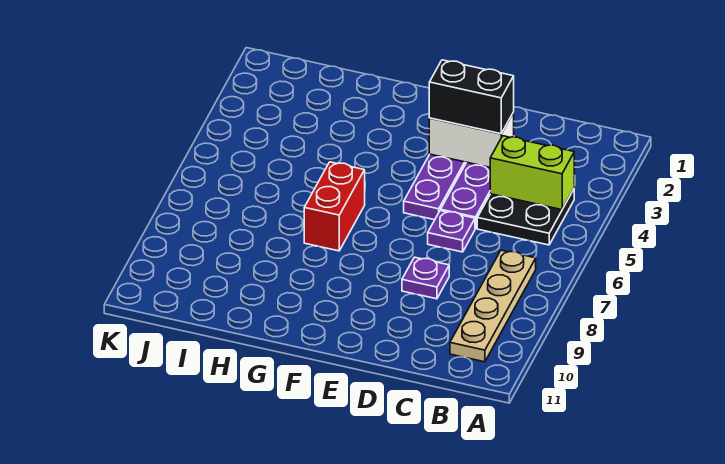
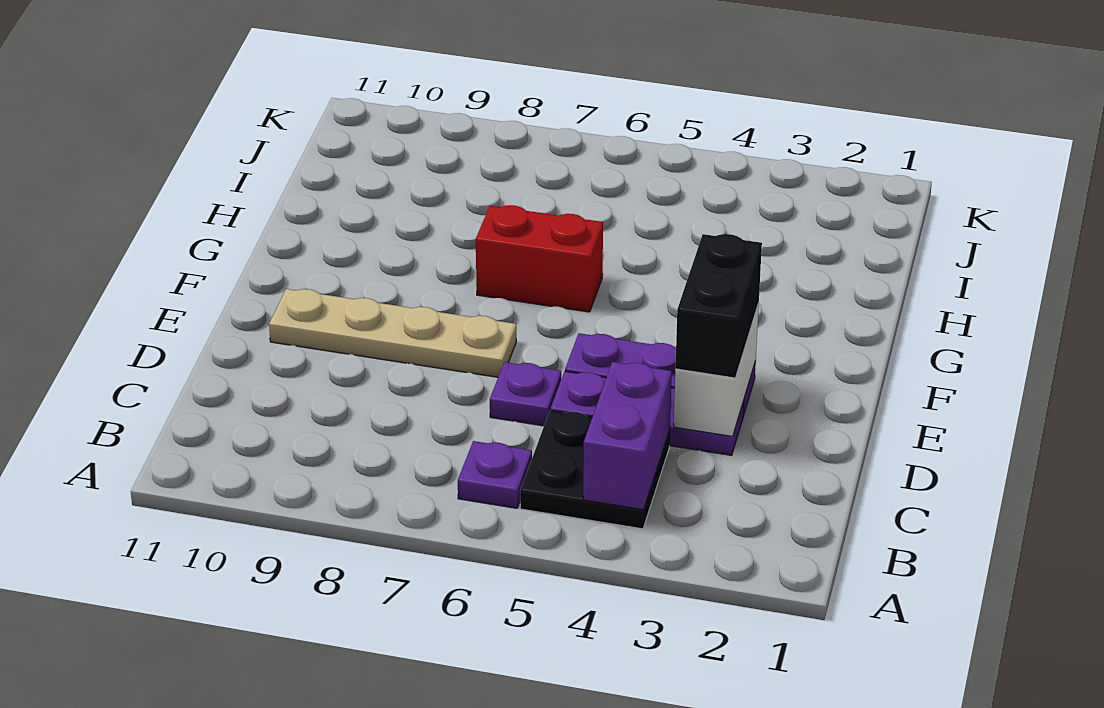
lime brick B4:C4 level 2 -> purple brick B4:C4 level 2
tan plate B7:B10 level 1 -> tan plate E7:E10 level 1
purple plate D8 level 1 -> purple plate B6 level 1

